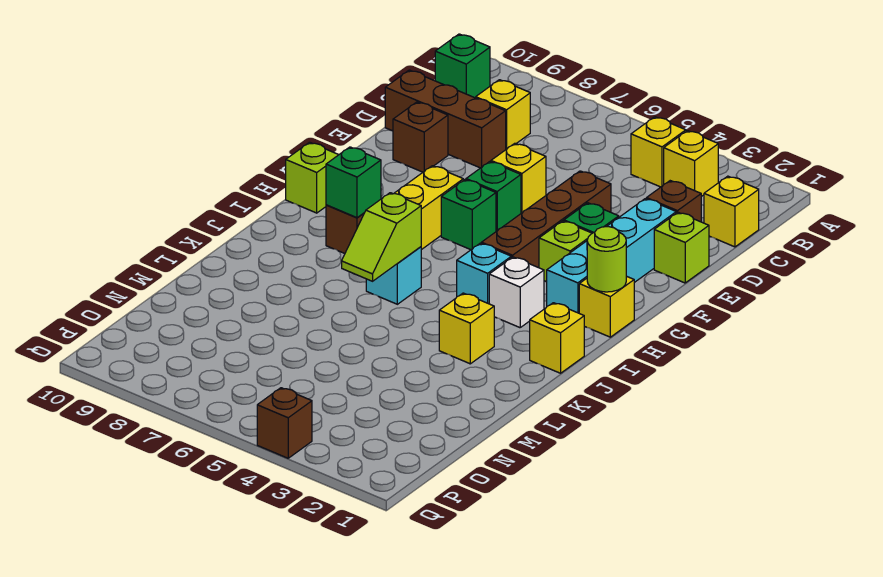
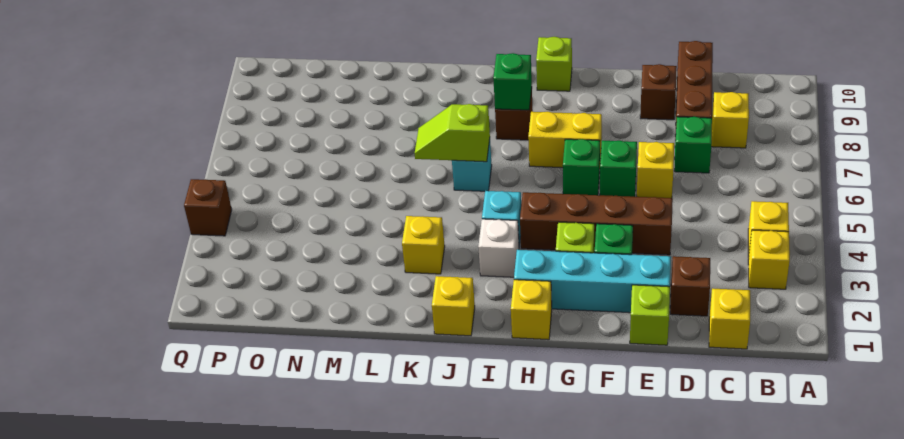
green brick B10 level 1 -> green brick D7 level 1
lime round brick H1 level 2 -> none

